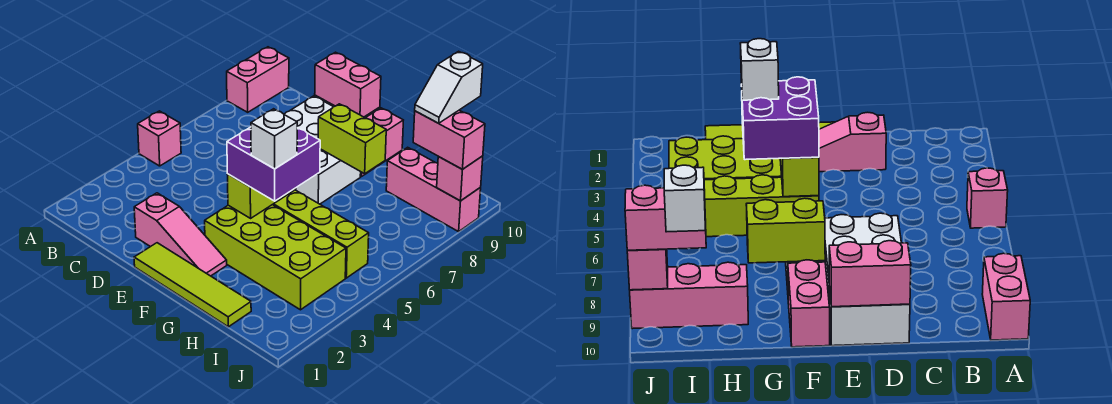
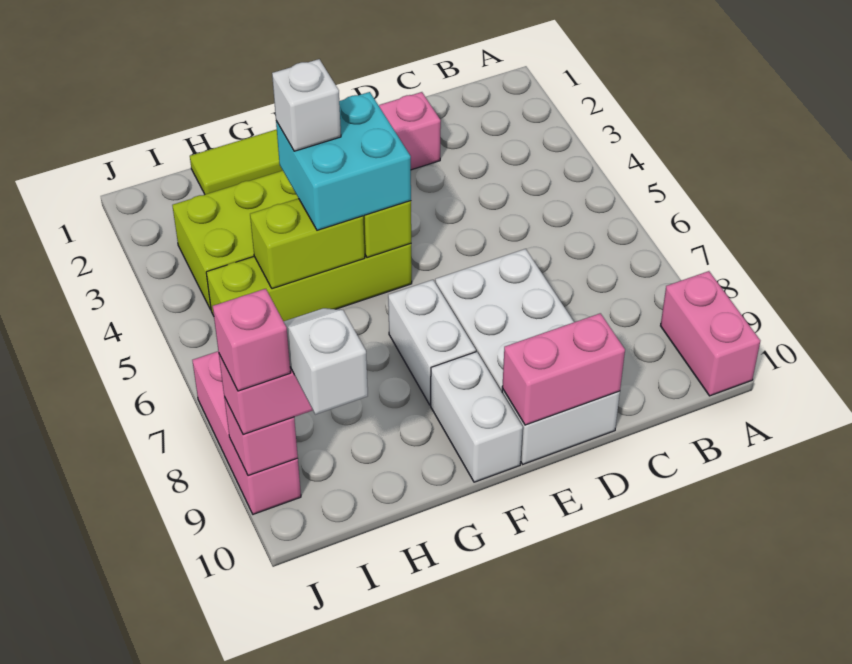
pink brick A5 level 1 -> pink brick J9 level 4
purple brick F4:G5 level 3 -> cyan brick F4:G5 level 3
lime brick F8:G8 level 2 -> lime brick G5:H5 level 2
pink brick F9:F10 level 1 -> white brick F9:F10 level 1
pink brick H9:J9 level 1 -> pink brick J7:J9 level 1

